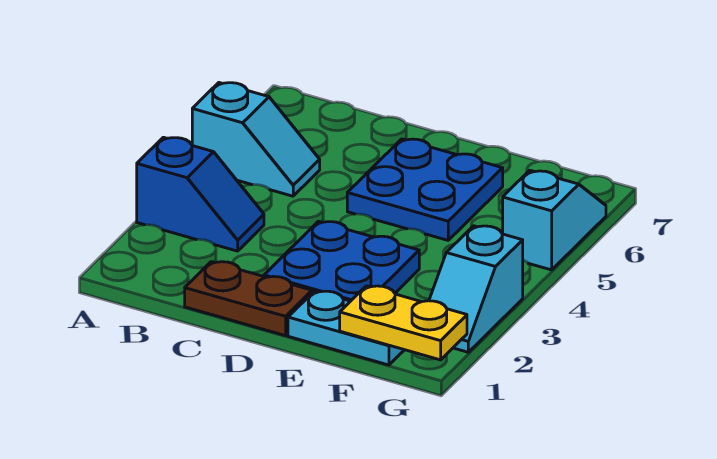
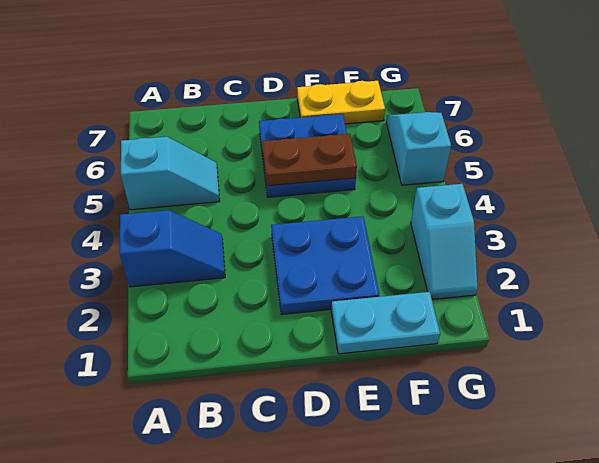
brown plate C1:D1 level 1 -> brown plate D5:E5 level 2
yellow plate F1:G1 level 2 -> yellow plate E7:F7 level 1

